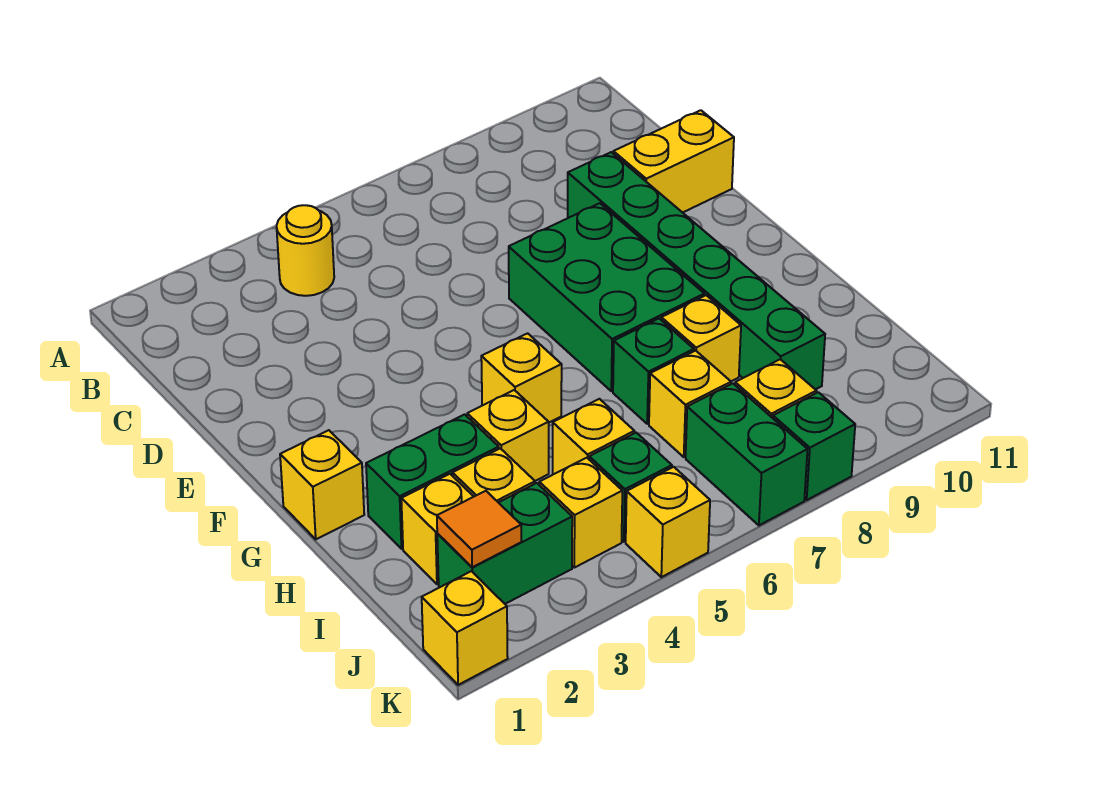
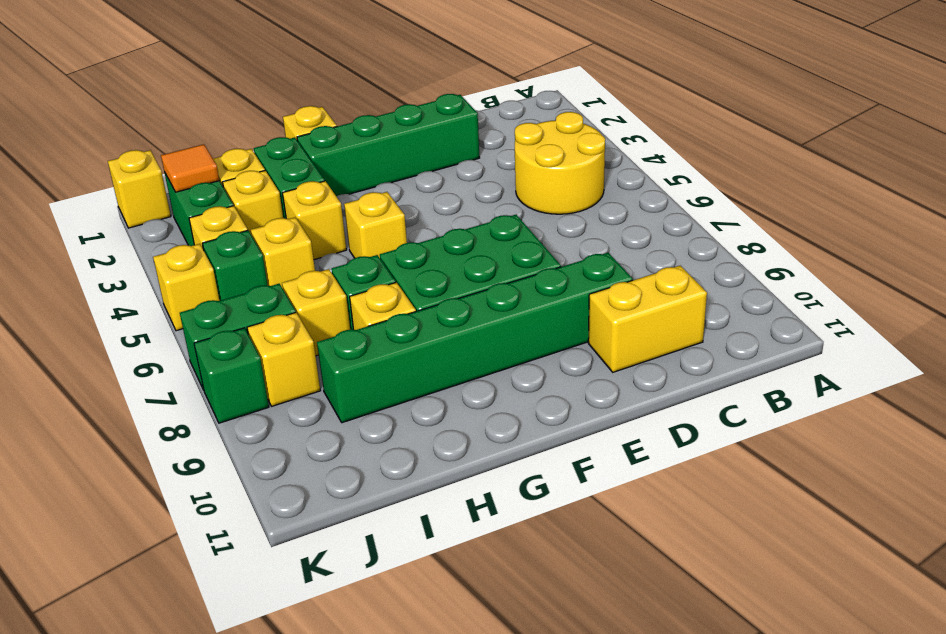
yellow round brick B4 level 1 -> yellow round brick B4:C5 level 1
none -> green brick D2:G2 level 1
yellow brick D10:D11 level 1 -> yellow brick C10:D10 level 1

